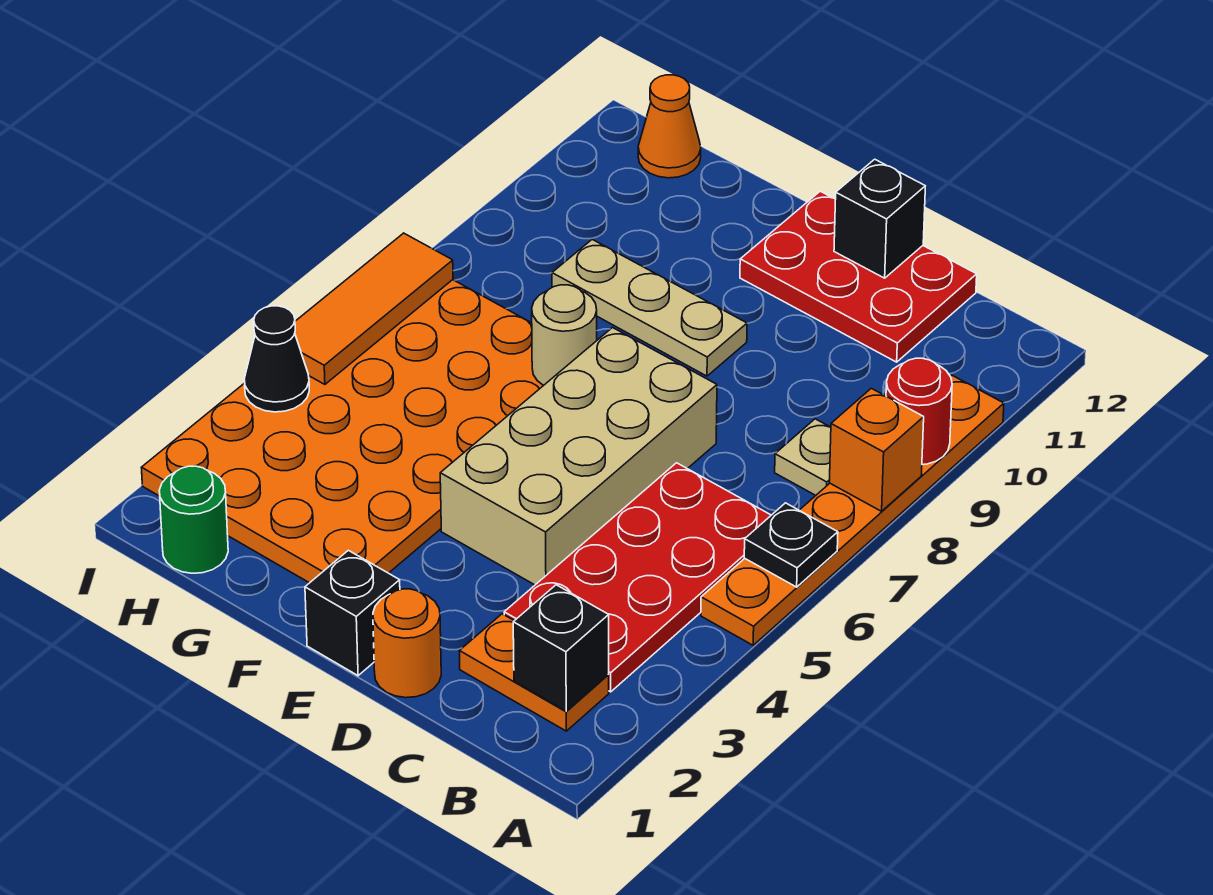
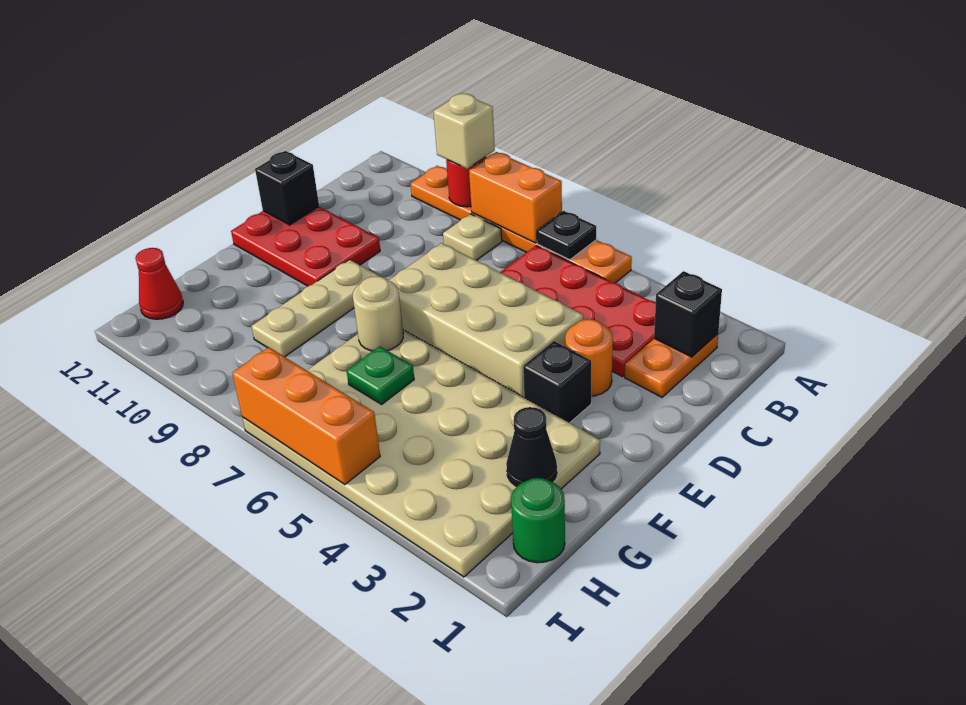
orange brick A8 level 2 -> orange brick A7:A8 level 2
none -> tan brick A9 level 3
red plate C11:E12 level 1 -> red plate D10:E12 level 1
orange round brick D1 level 1 -> orange round brick D3 level 1
black brick E1 level 1 -> black brick E3 level 1
orange plate F2:I7 level 1 -> tan plate F2:I7 level 1
none -> green plate G6 level 2
orange cone H12 level 1 -> red cone H12 level 1
black cone I4 level 2 -> black cone G2 level 2
orange tile I5:I7 level 2 -> orange brick I5:I7 level 2

